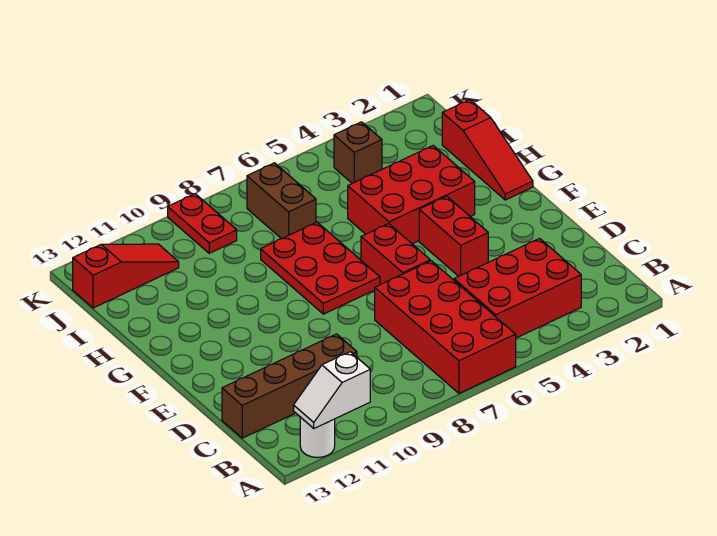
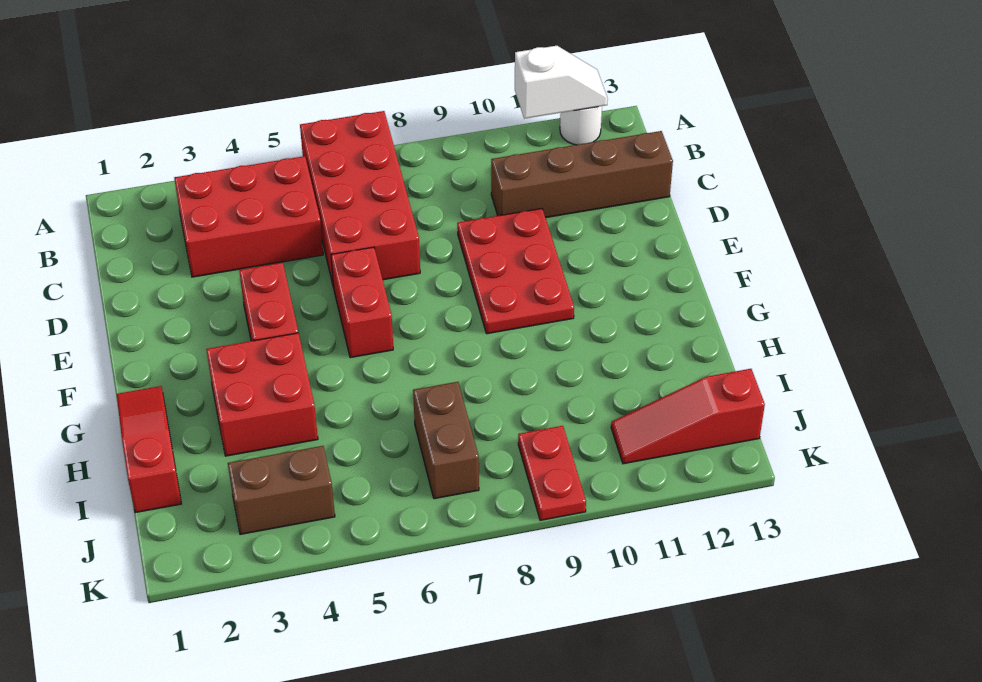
red plate F7:H8 level 1 -> red plate D9:F10 level 1
red brick G3:H5 level 1 -> red brick G3:H4 level 1
brown brick J4 level 1 -> brown brick J3:J4 level 1

